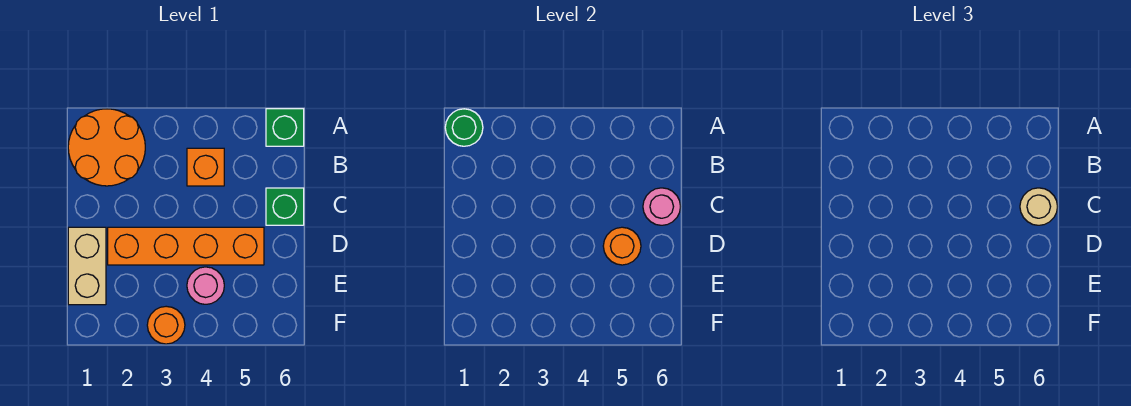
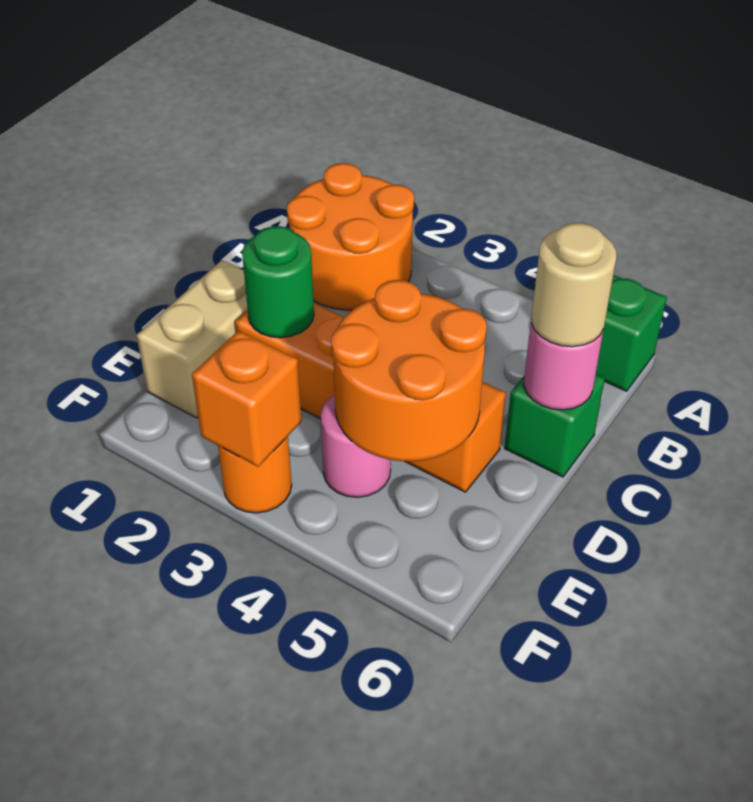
green round brick A1 level 2 -> green round brick D2 level 2
orange brick B4 level 1 -> orange brick F3 level 2
orange round brick D5 level 2 -> orange round brick D4:E5 level 2

